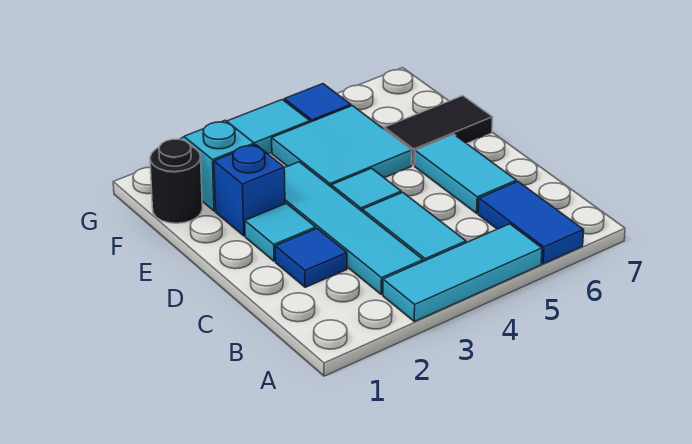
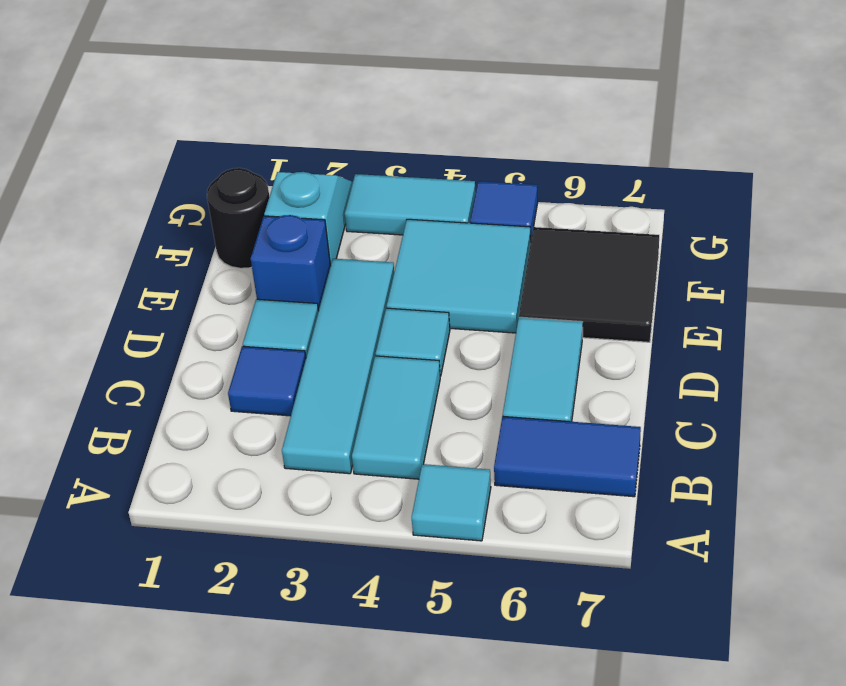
cyan tile A3:A5 level 1 -> cyan tile A5 level 1
blue tile A6:B6 level 1 -> blue tile B6:B7 level 1
black tile E6:E7 level 1 -> black tile E6:F7 level 1

